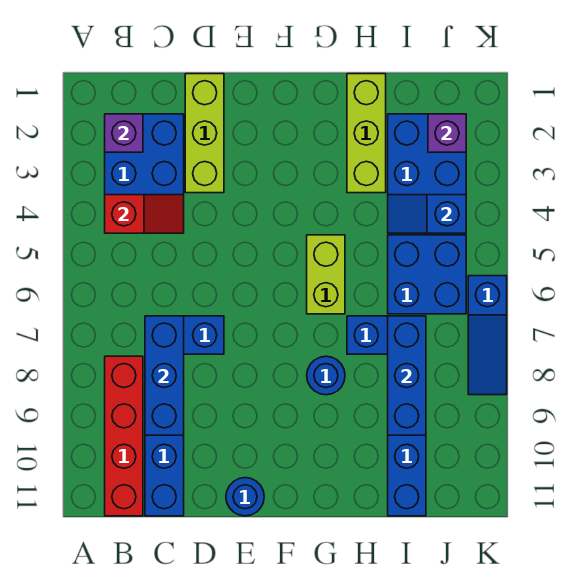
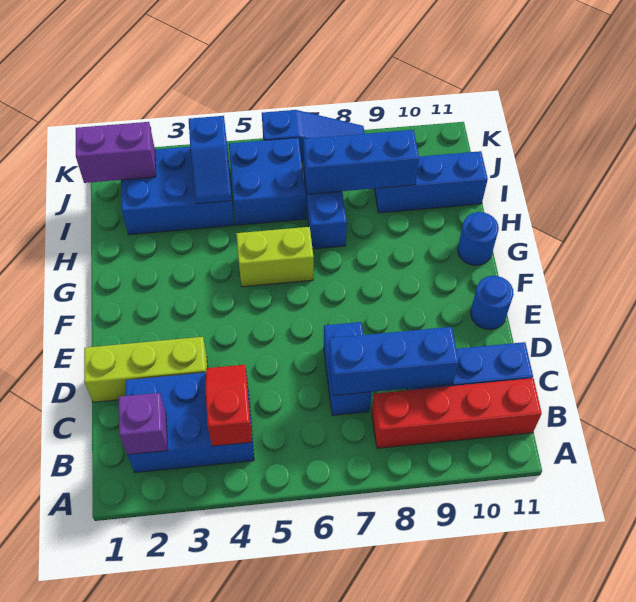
blue round brick G8 level 1 -> blue round brick G11 level 1
lime brick H1:H3 level 1 -> none
purple brick J2 level 2 -> purple brick J1:J2 level 2

